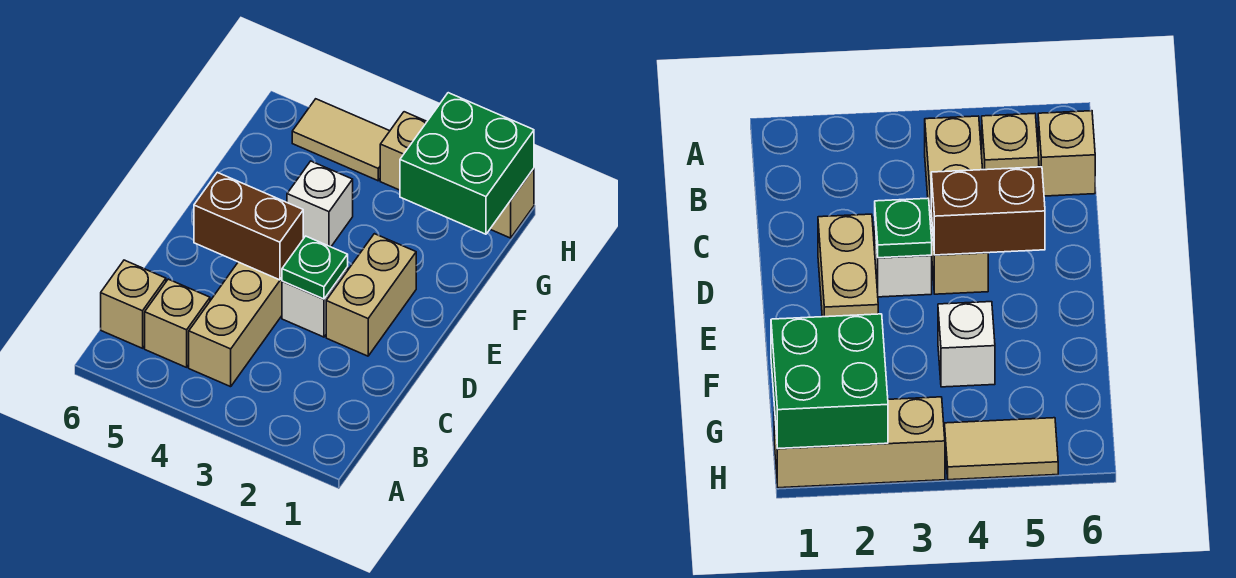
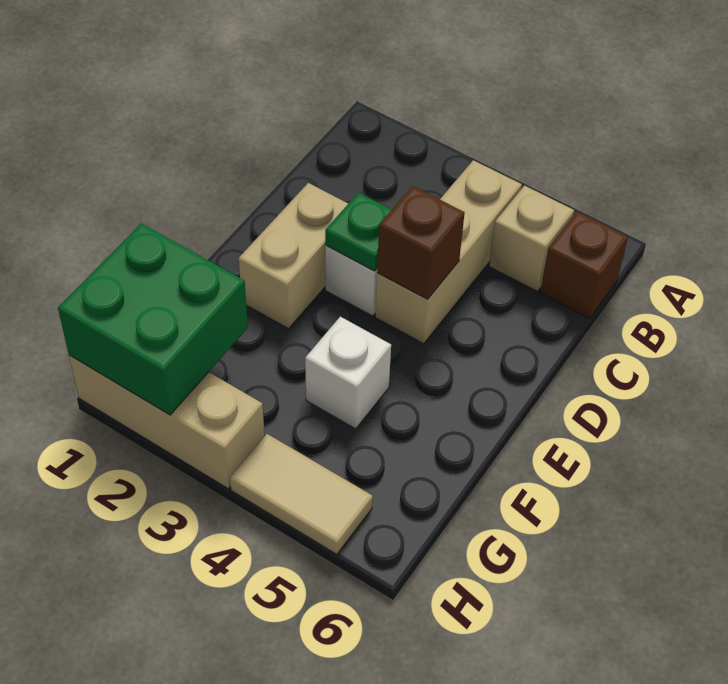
tan brick B6 level 1 -> brown brick B6 level 1
brown brick D4:D5 level 2 -> brown brick D4 level 2

